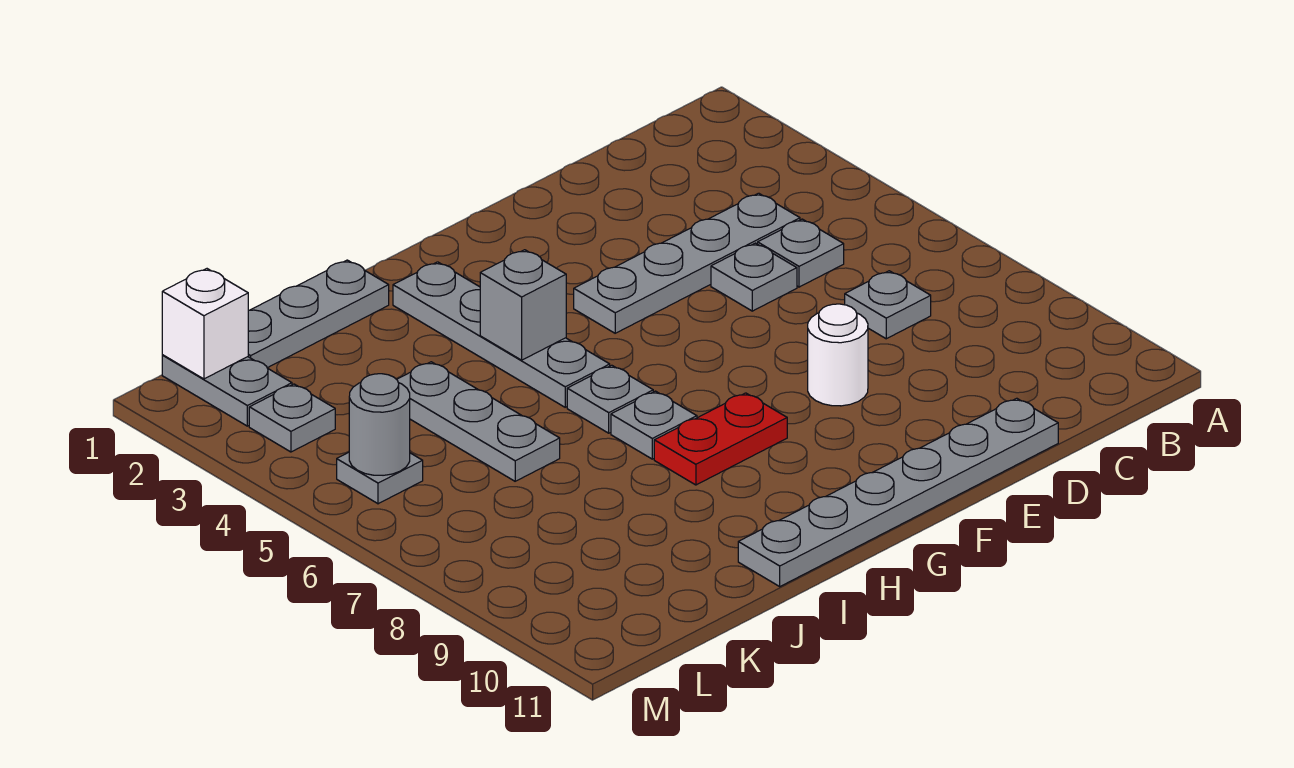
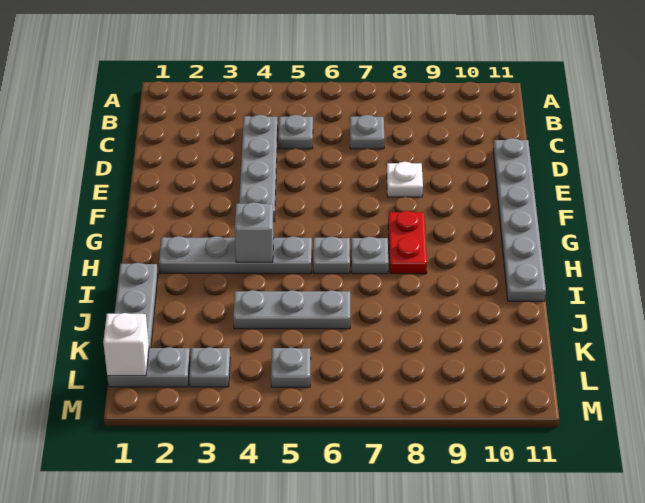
grey plate D5 level 1 -> none
white round brick E8 level 1 -> white plate E8 level 1
grey round brick L5 level 2 -> none

